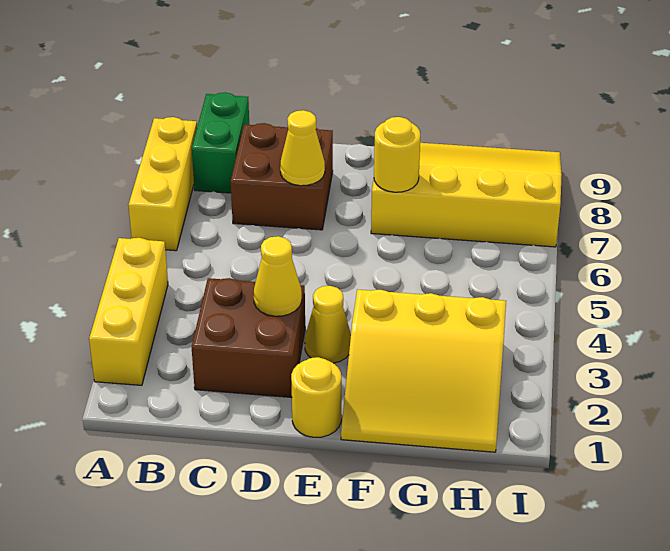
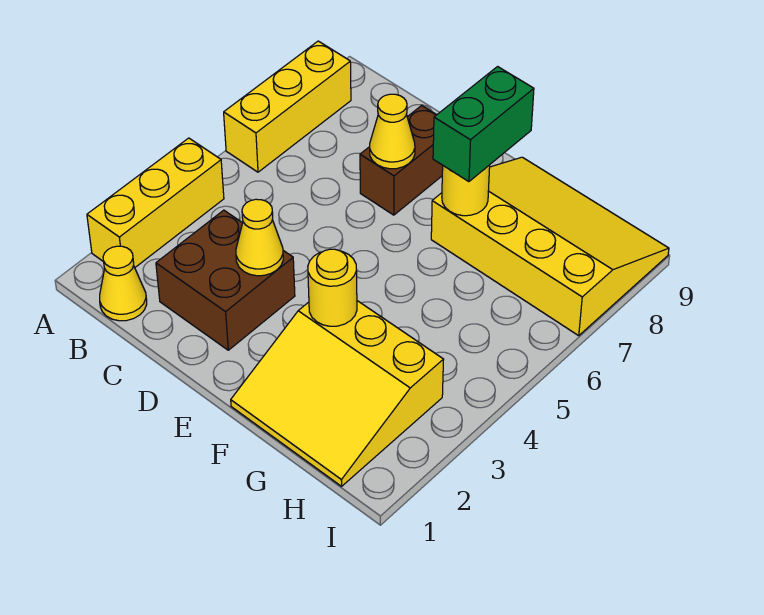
green brick B8:B9 level 1 -> green brick F7:F8 level 3
brown brick C7:D8 level 1 -> brown brick D7:D8 level 1
yellow round brick E1 level 1 -> yellow round brick F3 level 2
yellow cone E3 level 1 -> yellow cone B1 level 1

